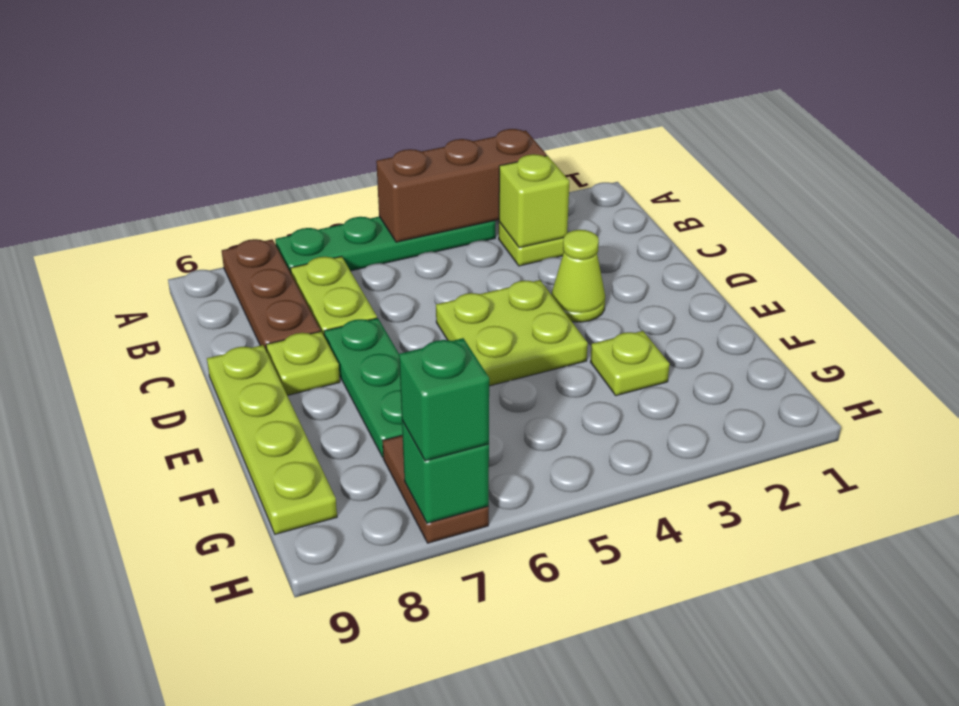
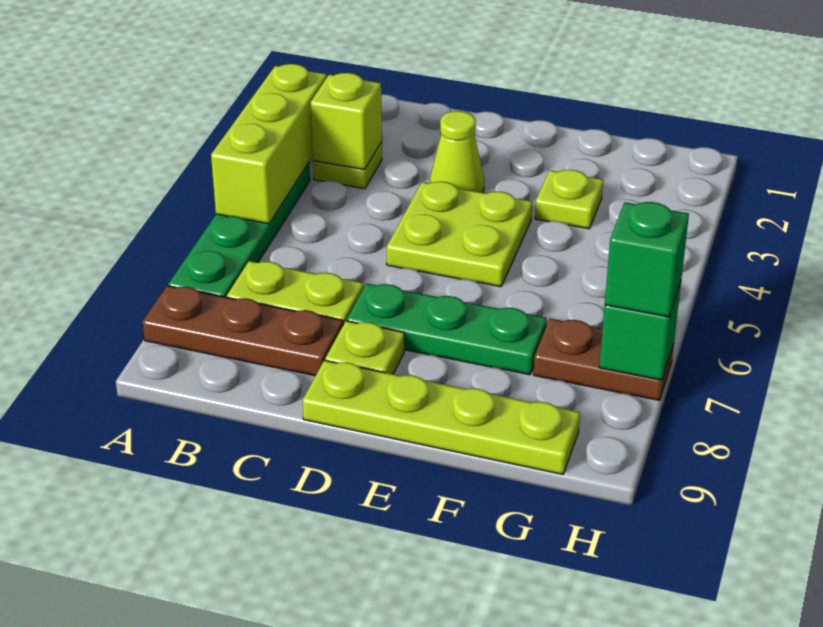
brown brick A3:A5 level 2 -> lime brick A3:A5 level 2

